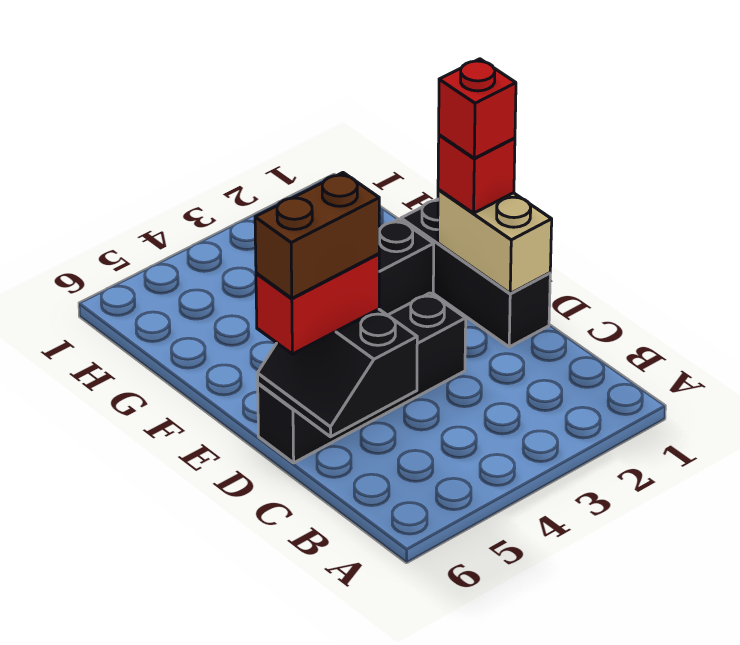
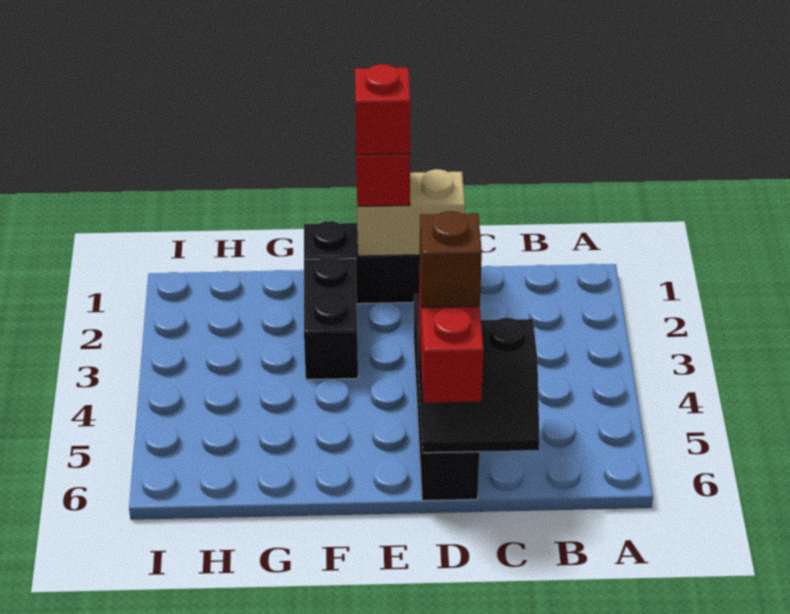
brown brick D5:D6 level 4 -> brown brick D5 level 4

